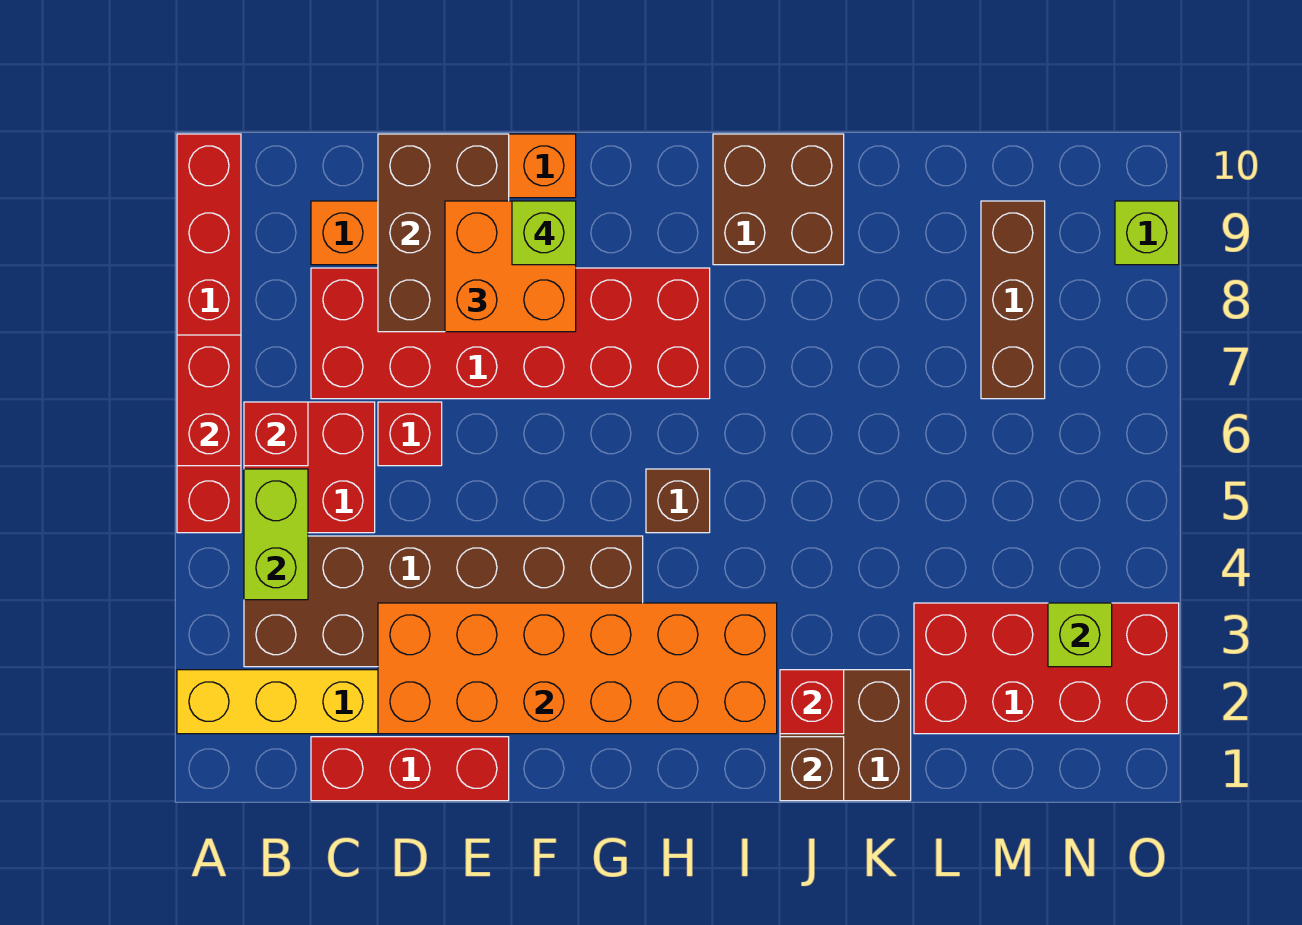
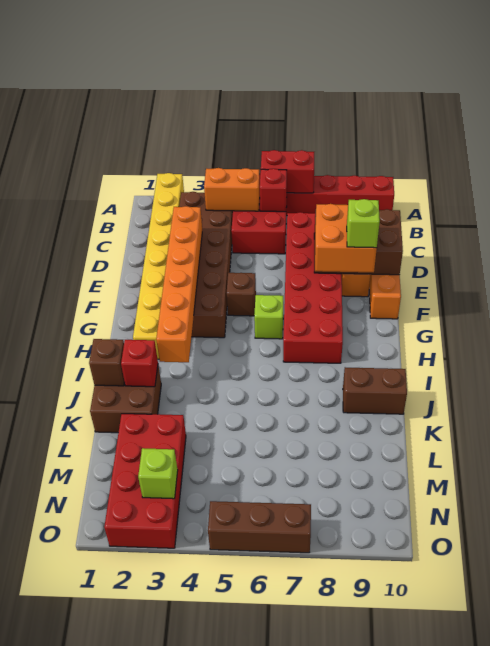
lime brick B4:B5 level 2 -> orange brick B4:B5 level 2
red brick C1:E1 level 1 -> none
orange brick D2:I3 level 2 -> orange brick D3:I3 level 2
red brick D6 level 1 -> none
brown brick H5 level 1 -> brown brick F5 level 1
brown brick I9:J10 level 1 -> brown brick J9:J10 level 1
brown brick M7:M9 level 1 -> brown brick O5:O7 level 1
lime brick O9 level 1 -> lime brick G6 level 1

